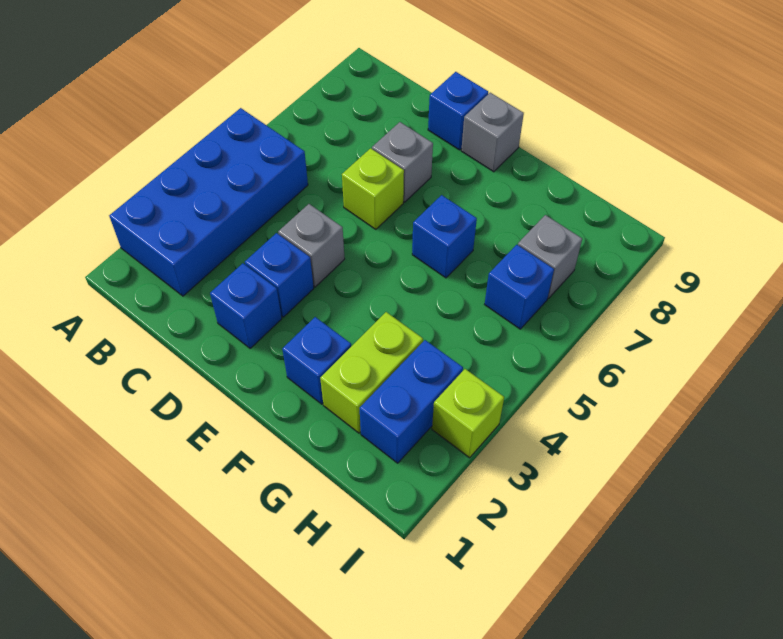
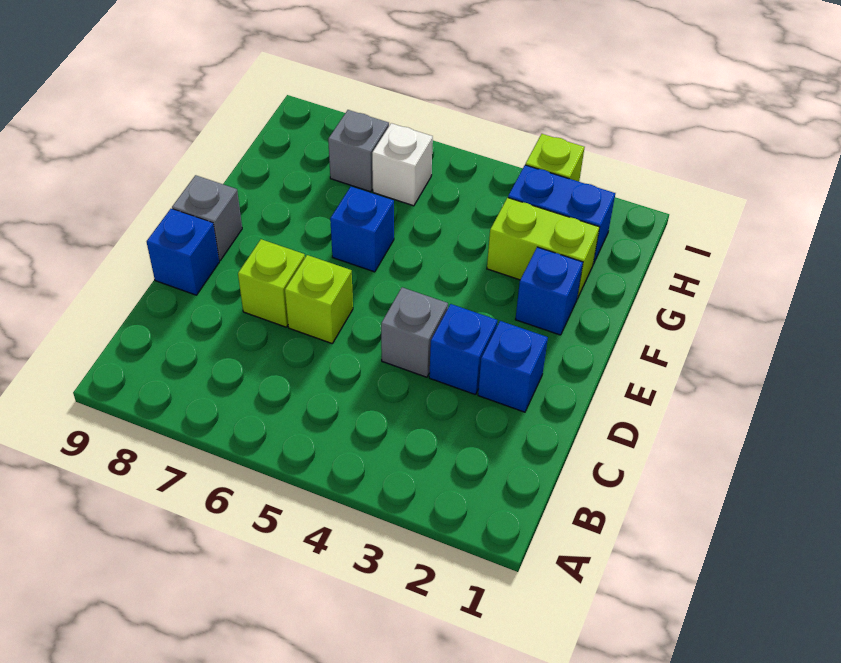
blue brick A2:B5 level 1 -> none
grey brick D7 level 1 -> lime brick D7 level 1
blue brick H6 level 1 -> white brick H6 level 1

